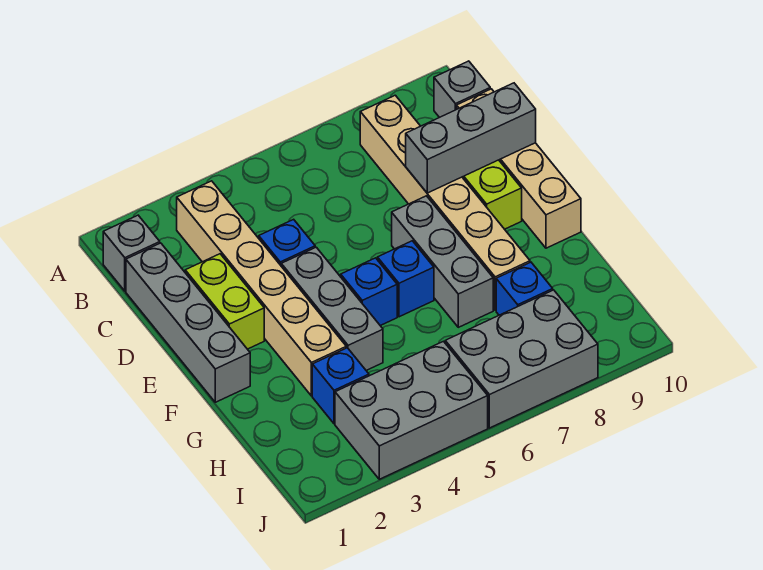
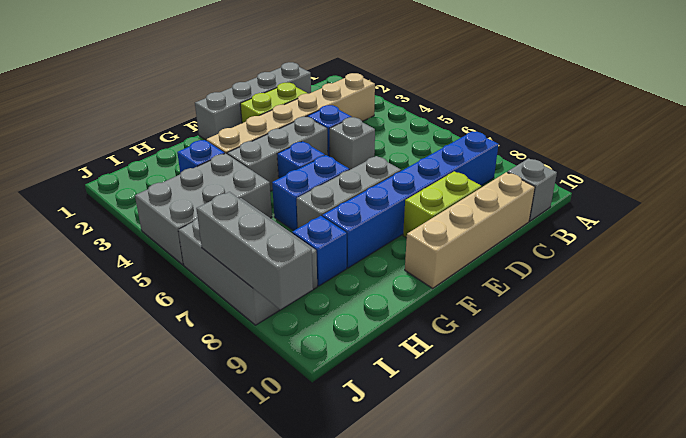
grey brick B1 level 1 -> grey brick D5 level 1
tan brick B8:G8 level 1 -> blue brick B8:G8 level 1
grey brick D8:D10 level 2 -> grey brick J7:J9 level 2
blue brick F6 level 1 -> blue brick F6:G6 level 1
grey brick I3:J5 level 1 -> grey brick H4:J5 level 1

